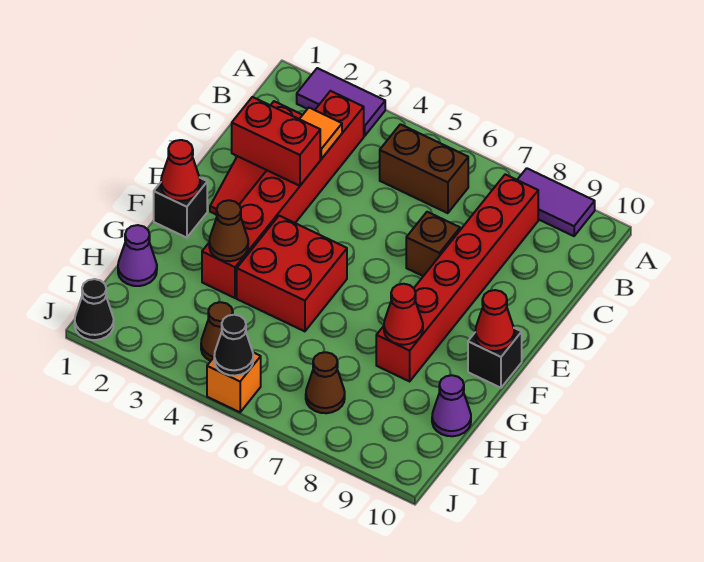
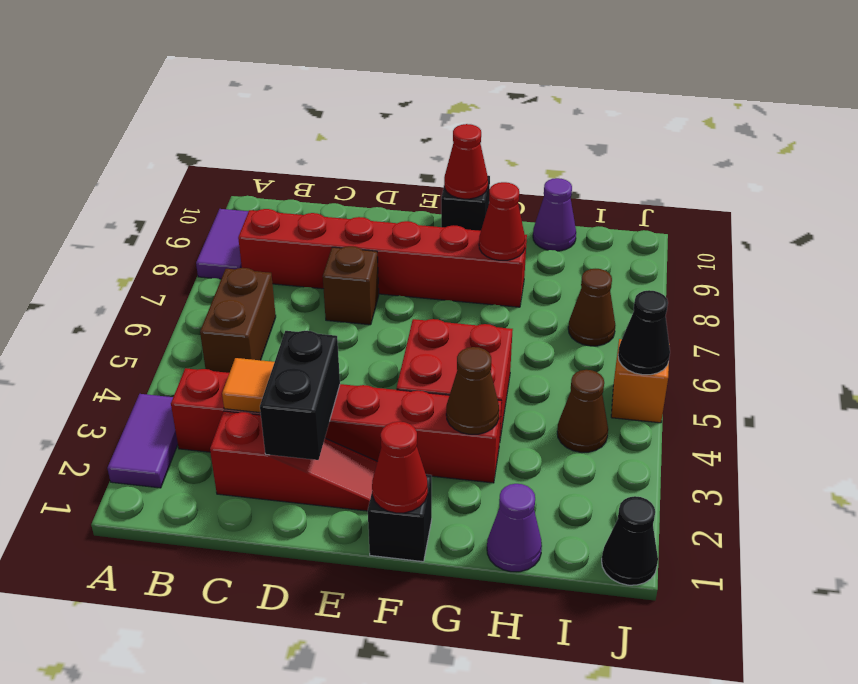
red brick D2:D3 level 2 -> black brick D2:D3 level 2

